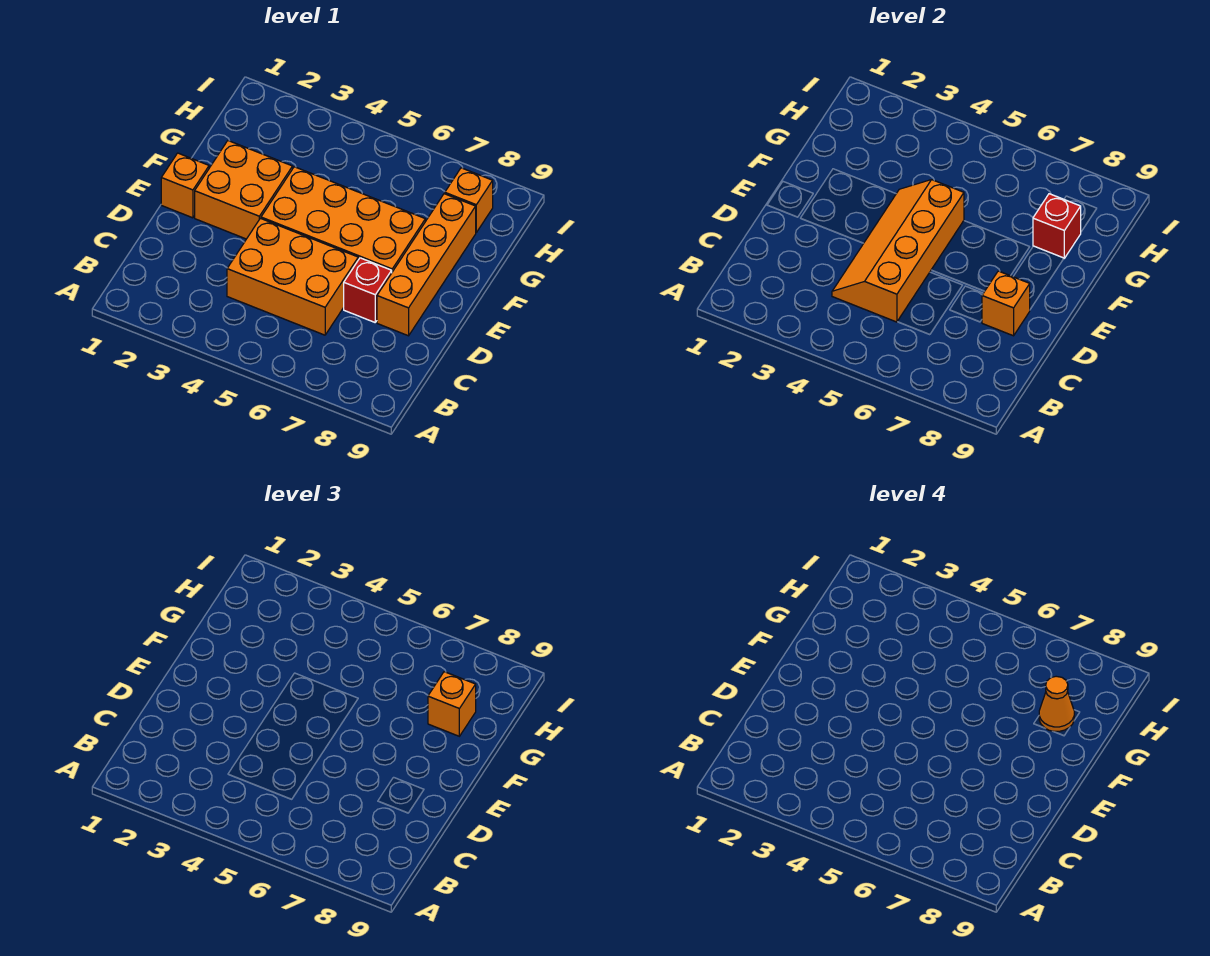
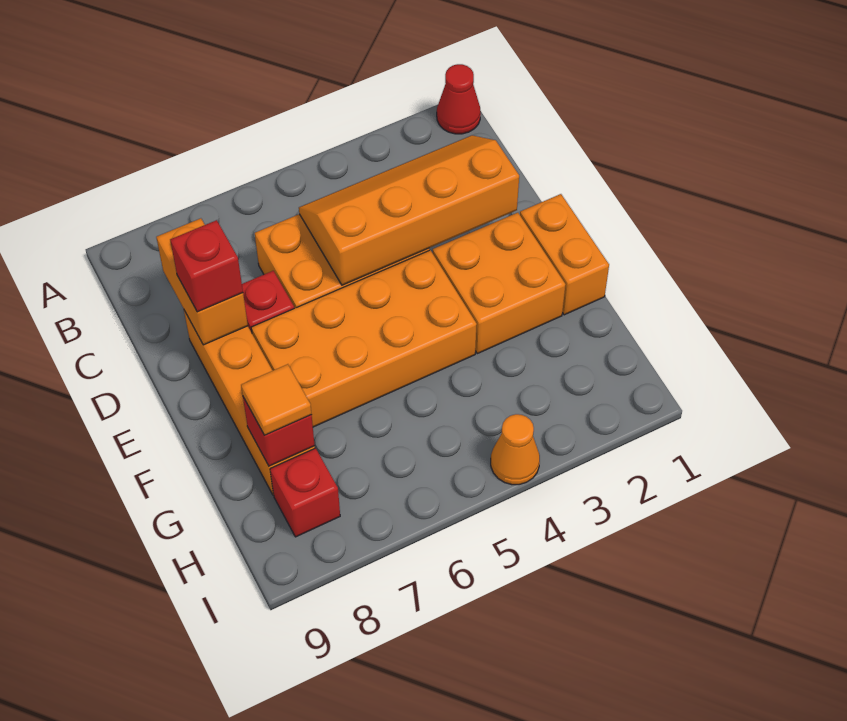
none -> red cone A1 level 1
orange slope C4:F5 level 2 top 5 -> orange slope C2:D5 level 2 top D
orange brick D8 level 2 -> orange brick C8:D8 level 2
none -> red brick D8 level 3
orange brick E1 level 1 -> orange brick E1:F1 level 1
orange brick G8 level 3 -> orange tile G8 level 3
orange cone G8 level 4 -> orange cone I4 level 1
orange brick H8 level 1 -> red brick H8 level 1

